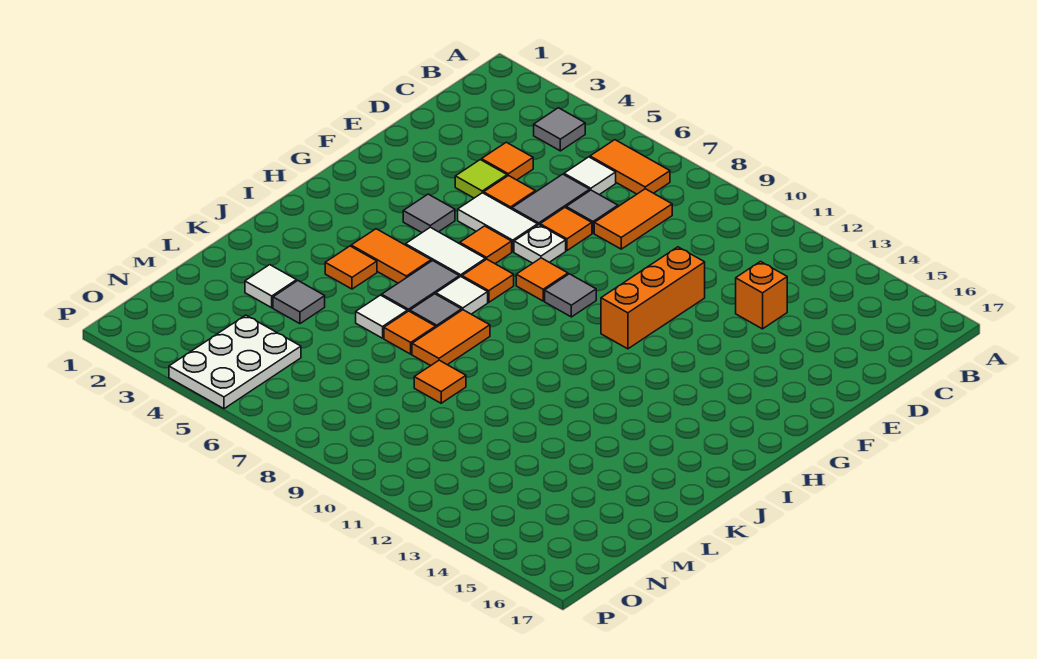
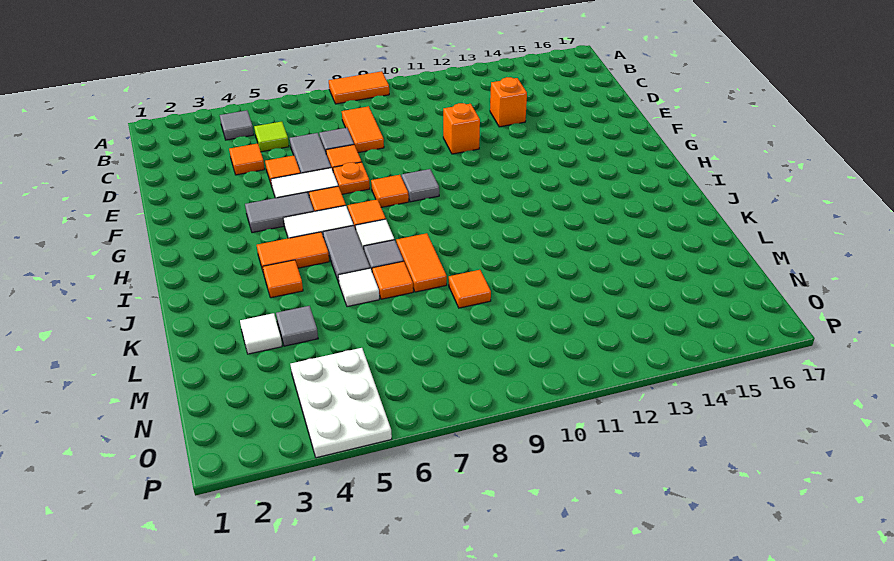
orange tile B6:B7 level 1 -> orange tile A8:A9 level 1
white tile C6 level 1 -> none
lime tile E4 level 1 -> lime tile C5 level 1
orange brick E11:G11 level 1 -> orange brick E11 level 1
white plate F7 level 1 -> orange plate F7 level 1
grey tile G4 level 1 -> grey tile G4:G5 level 1

